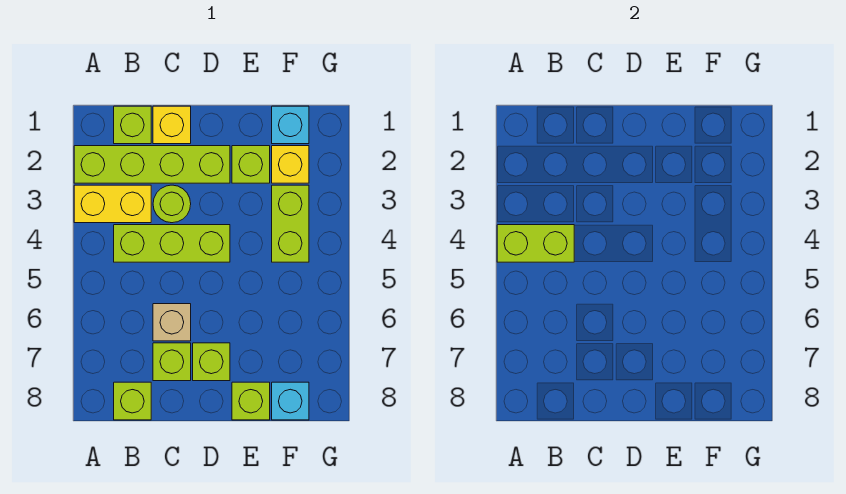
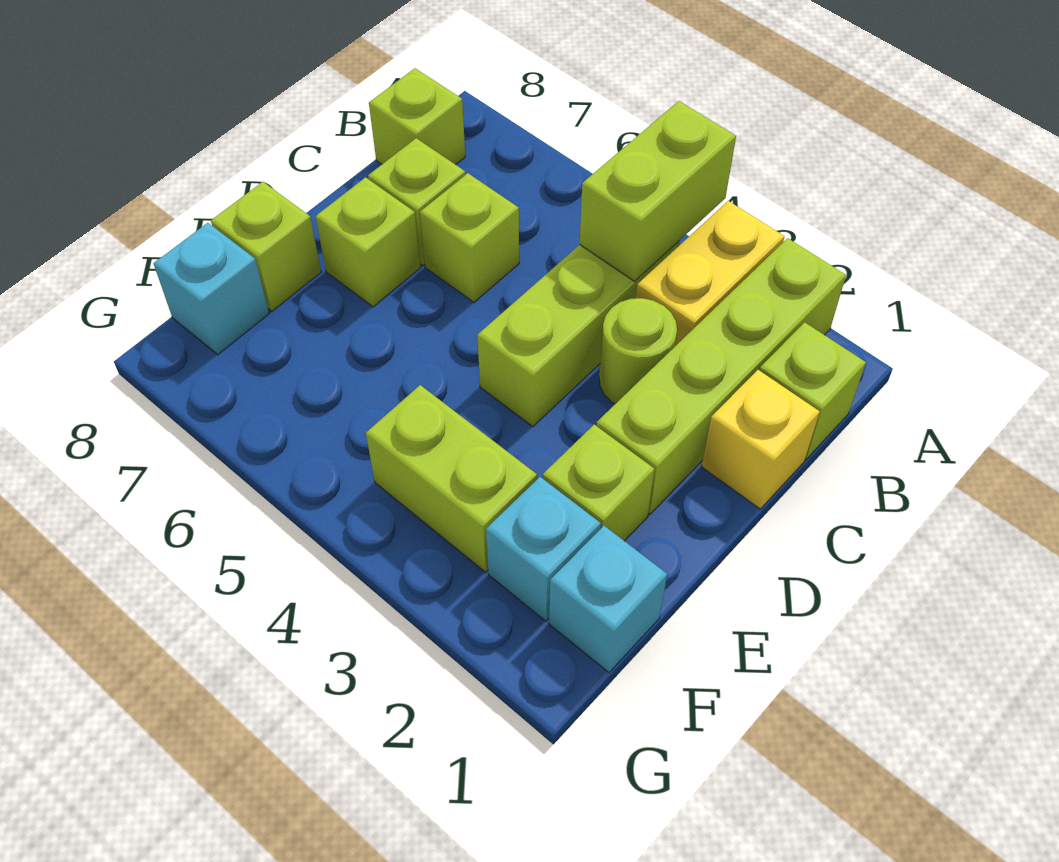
tan brick C6 level 1 -> lime brick C6 level 1
yellow brick F2 level 1 -> cyan brick F2 level 1

